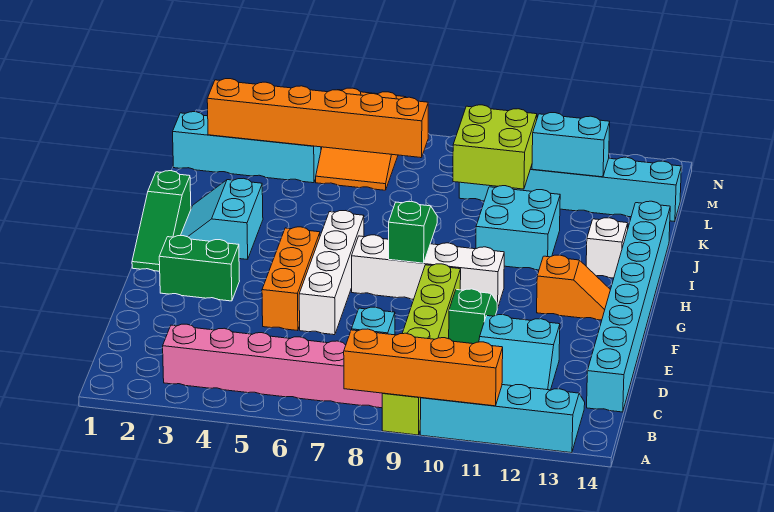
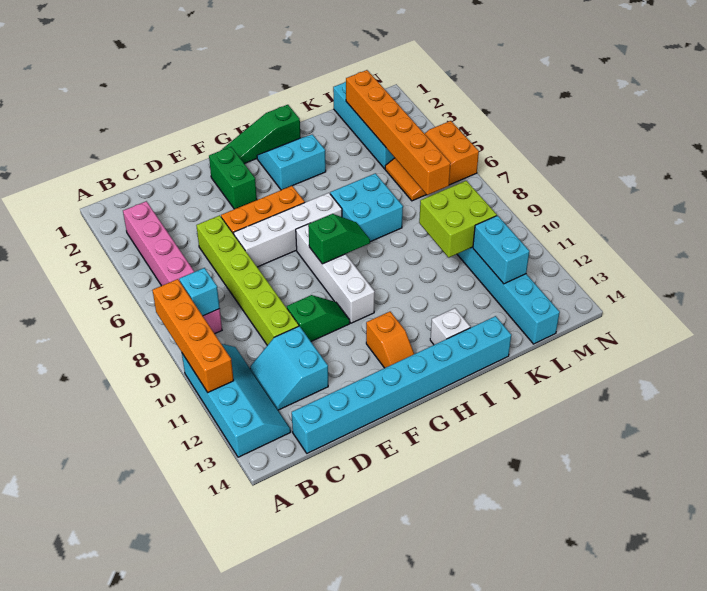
lime brick A9:F9 level 1 -> lime brick D5:D10 level 1
cyan brick I10:J11 level 1 -> cyan brick I6:J7 level 1

